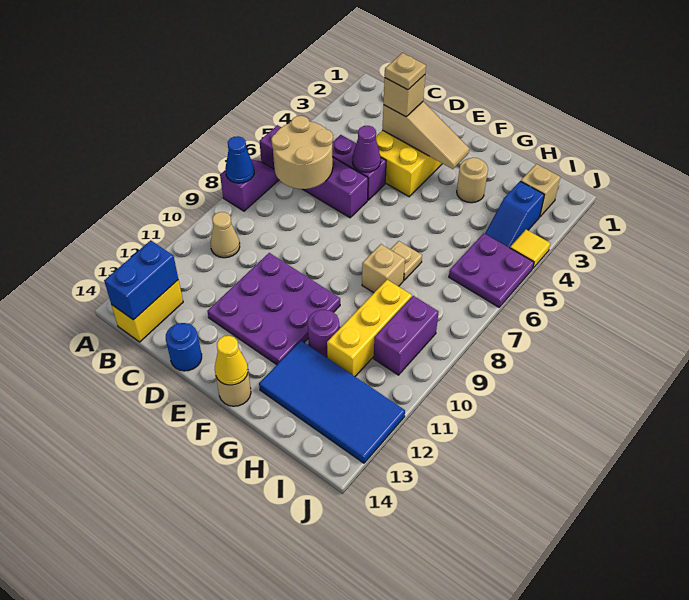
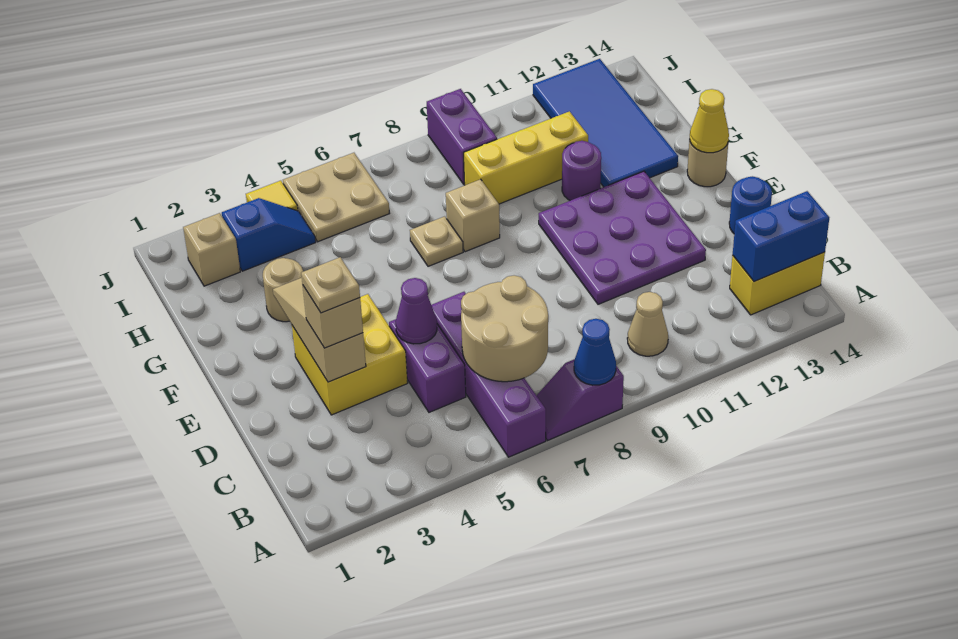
purple plate I5:J6 level 1 -> tan plate I5:J6 level 1
purple brick I9:I10 level 1 -> purple brick I9:J9 level 1

